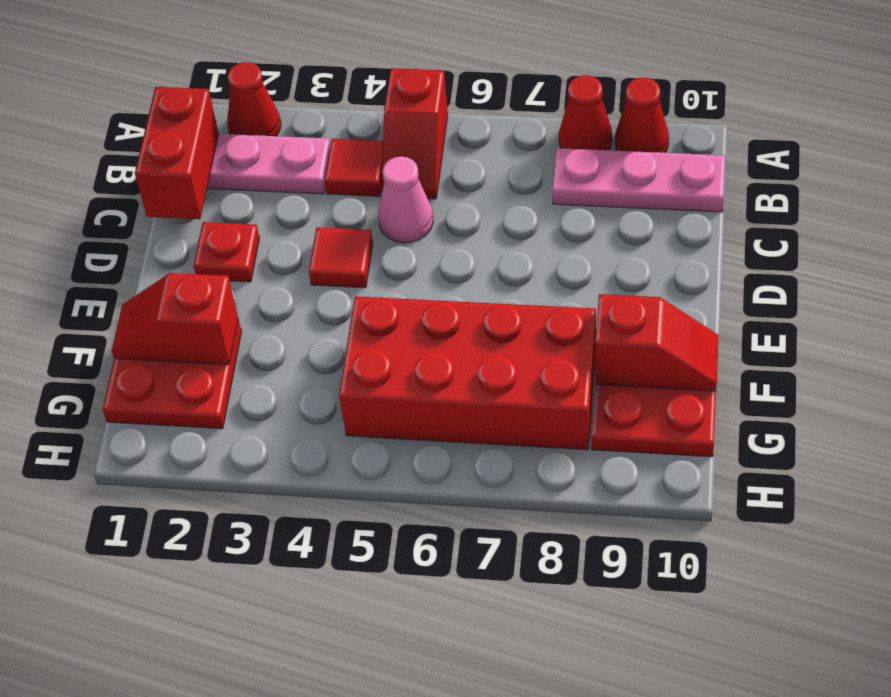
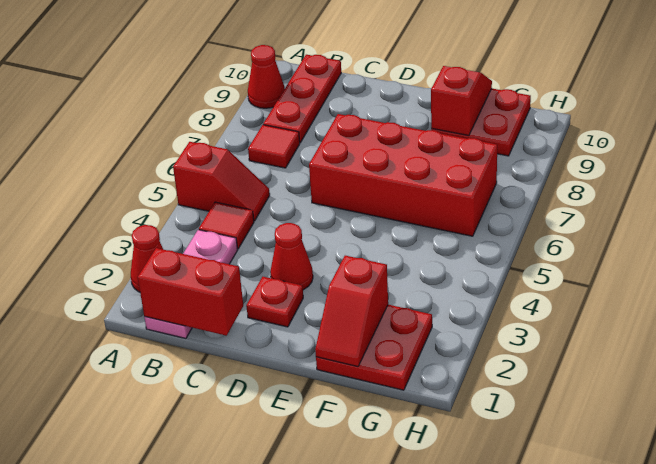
red cone A8 level 1 -> red cone D3 level 1
pink plate B8:B10 level 1 -> red plate B8:B10 level 1
pink cone C5 level 1 -> none
red tile D4 level 1 -> red tile B7 level 1
red brick F5:G8 level 1 -> red brick D6:G7 level 1

